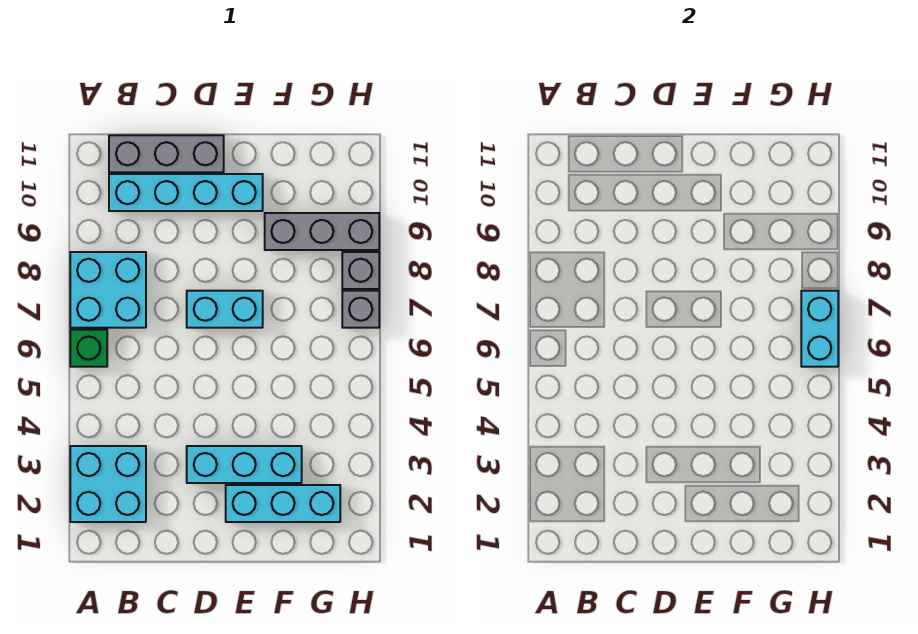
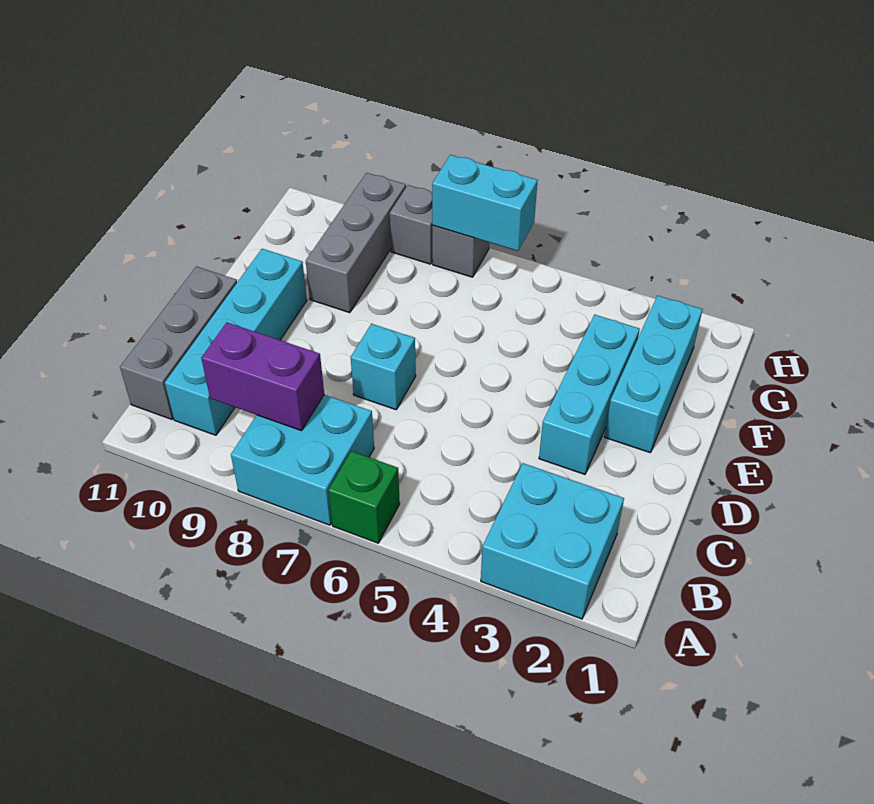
none -> purple brick B8:B9 level 2
cyan brick D7:E7 level 1 -> cyan brick D7 level 1

